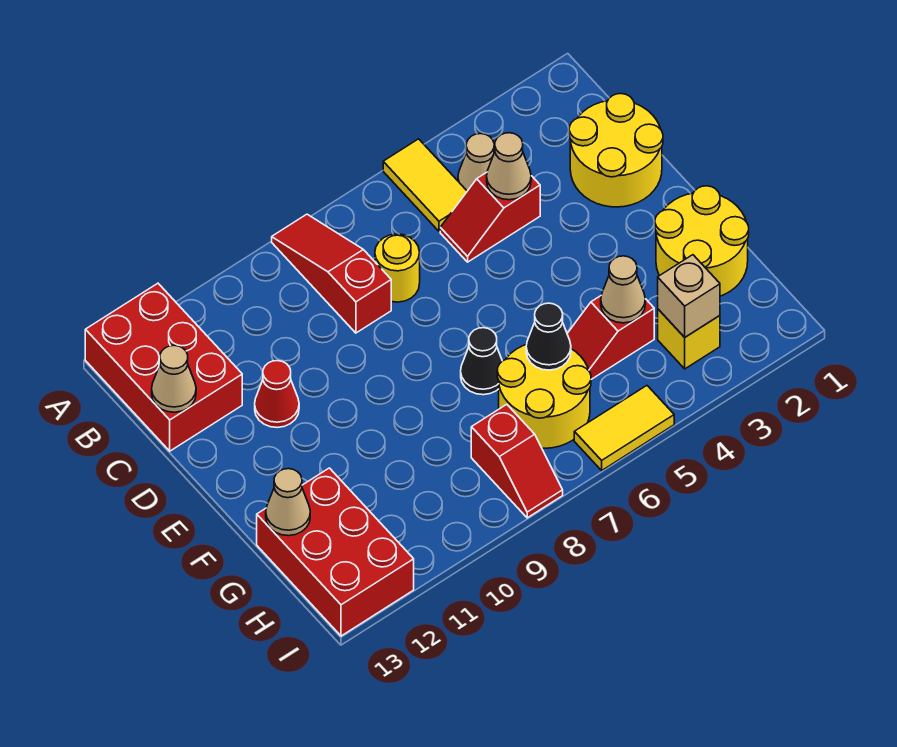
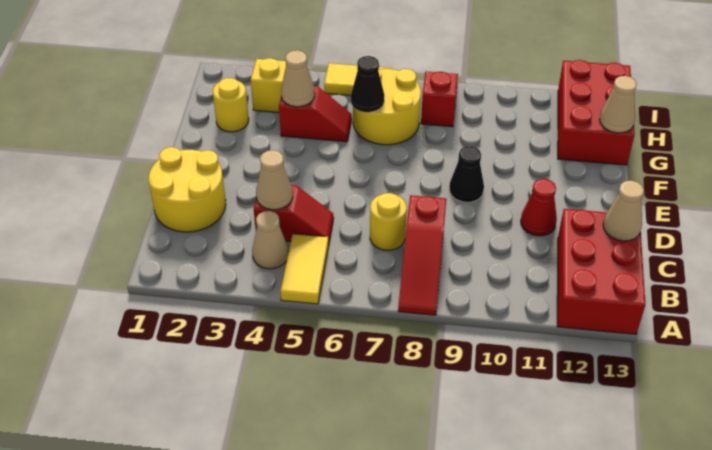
yellow round brick F1:G2 level 1 -> yellow round brick G2 level 1
black cone F7 level 1 -> black cone E9 level 1
tan brick H3 level 2 -> none

